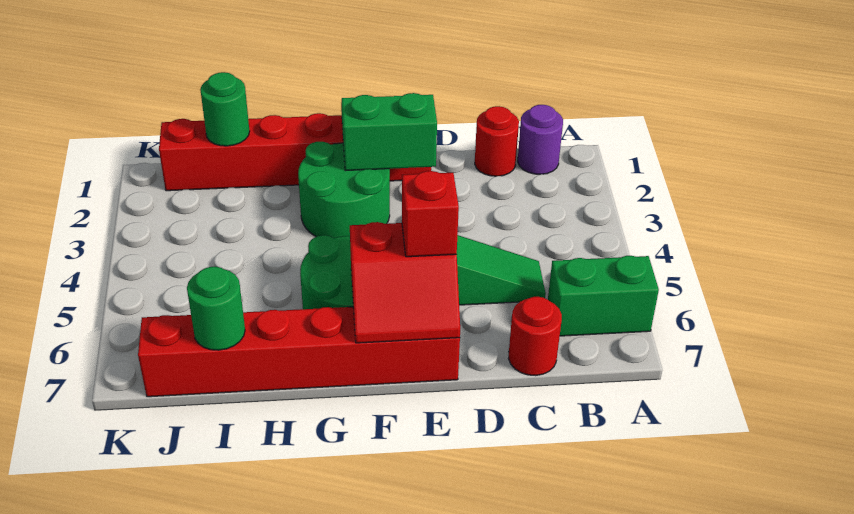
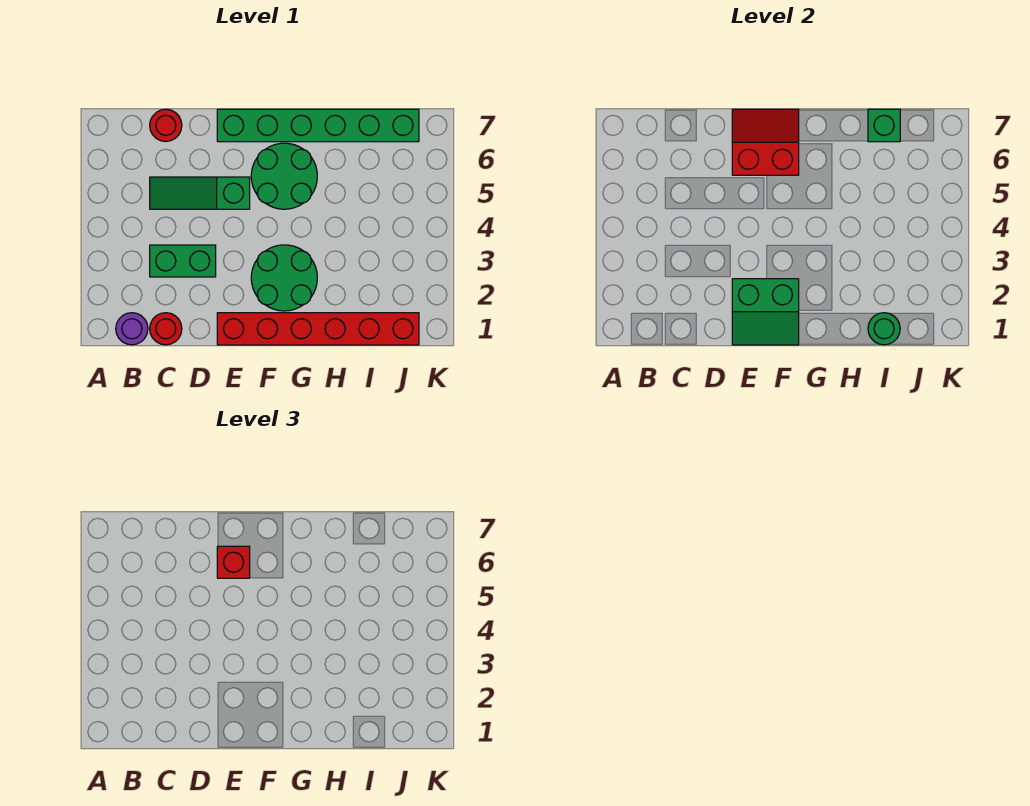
green brick A6:B6 level 1 -> green brick C3:D3 level 1
red brick E7:J7 level 1 -> green brick E7:J7 level 1
green round brick I7 level 2 -> green brick I7 level 2

